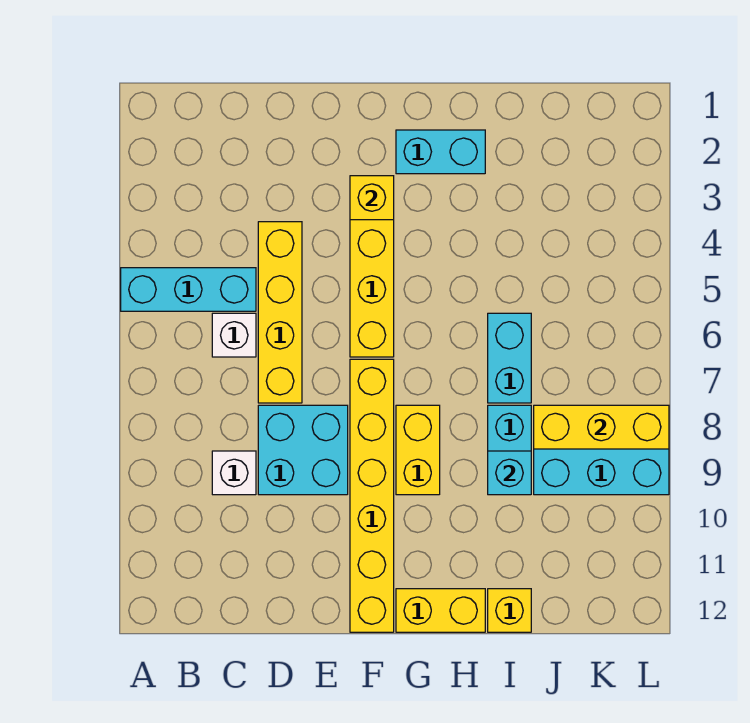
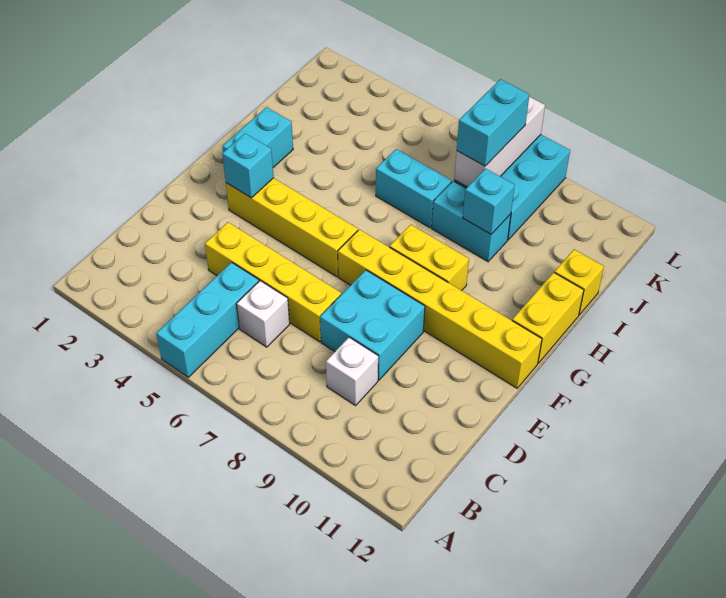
yellow brick F3 level 2 -> cyan brick F3 level 2
yellow brick J8:L8 level 2 -> white brick J8:L8 level 2
none -> cyan brick J8:K8 level 3

